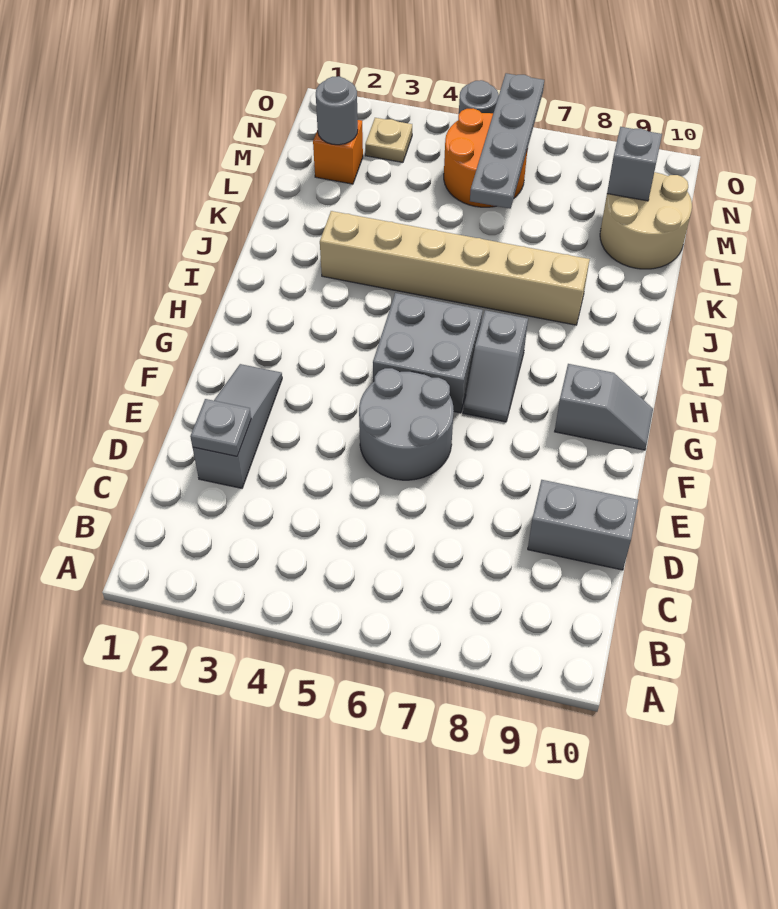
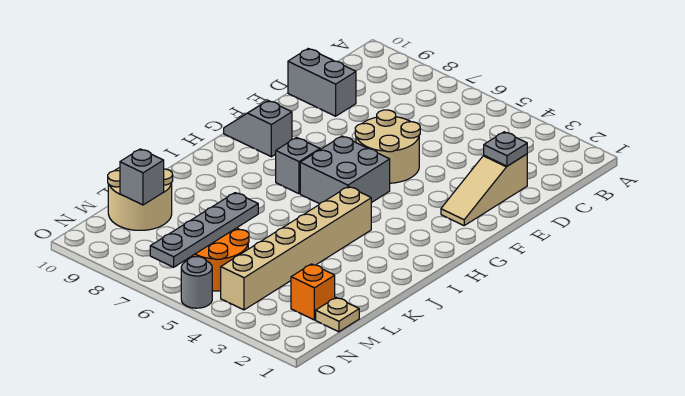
grey slope D2:F2 level 1 top D -> tan slope D2:F2 level 1 top D
grey round brick E5:F6 level 1 -> tan round brick E5:F6 level 1
tan brick J3:J8 level 1 -> tan brick I4:N4 level 1
grey round brick M2 level 2 -> none
tan plate N3 level 1 -> tan plate M1 level 1

